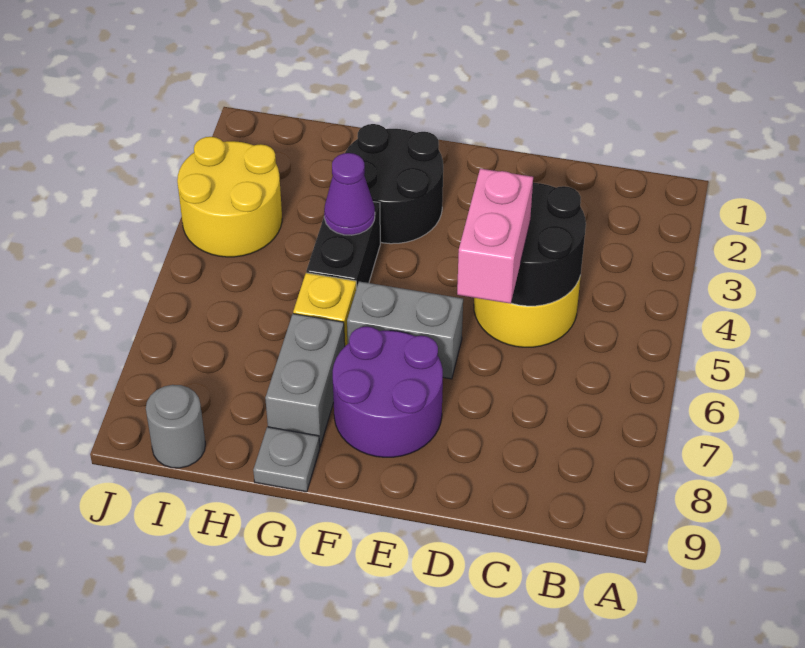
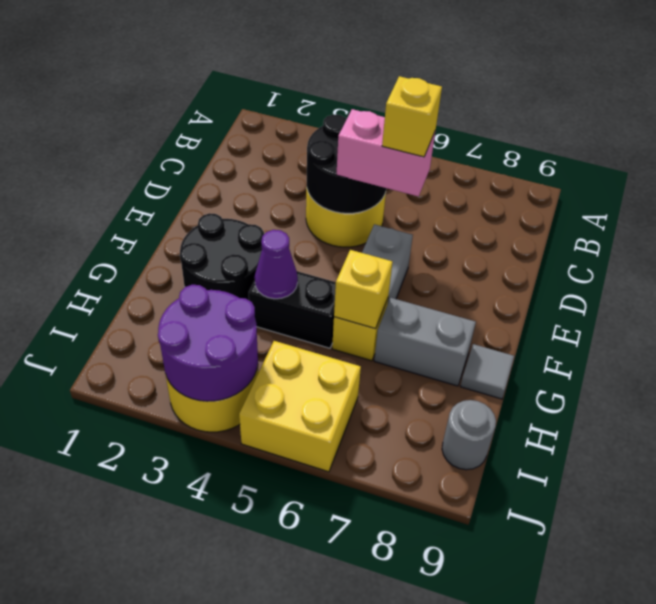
none -> yellow brick D6 level 4
purple round brick E7:F8 level 1 -> purple round brick I3:J4 level 2
none -> yellow brick G6 level 2
grey plate G9 level 1 -> grey tile G9 level 1
none -> yellow brick I5:J6 level 1

